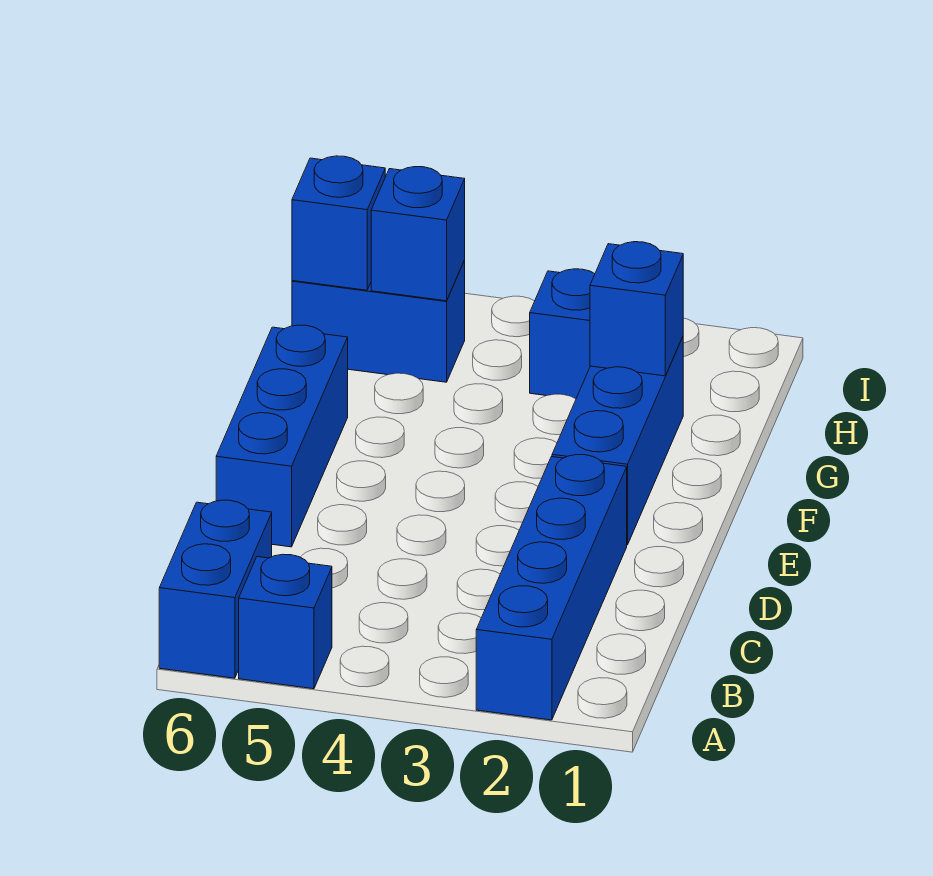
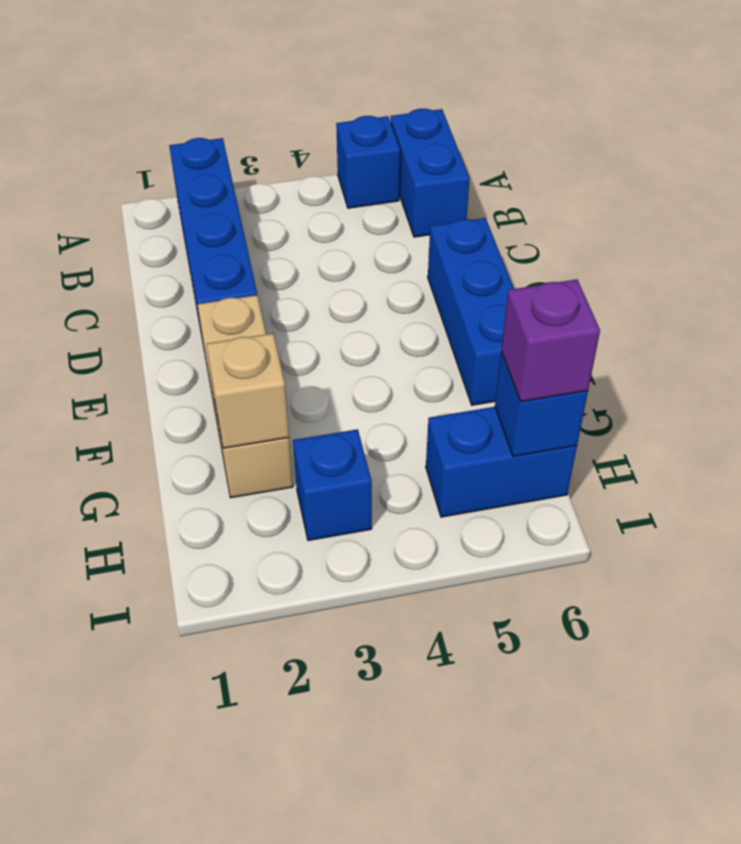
blue brick E2:G2 level 1 -> tan brick E2:G2 level 1
blue brick G2 level 2 -> tan brick G2 level 2
blue brick H5 level 2 -> none
none -> purple brick H6 level 3

